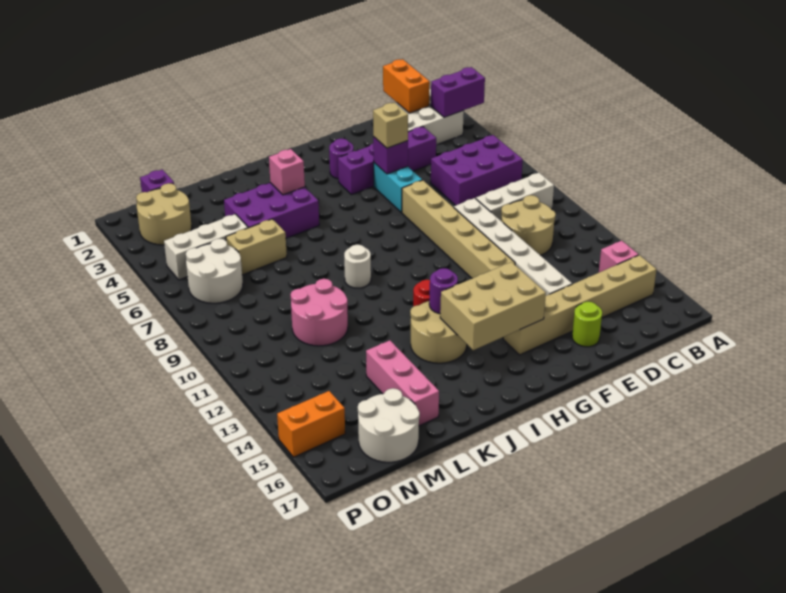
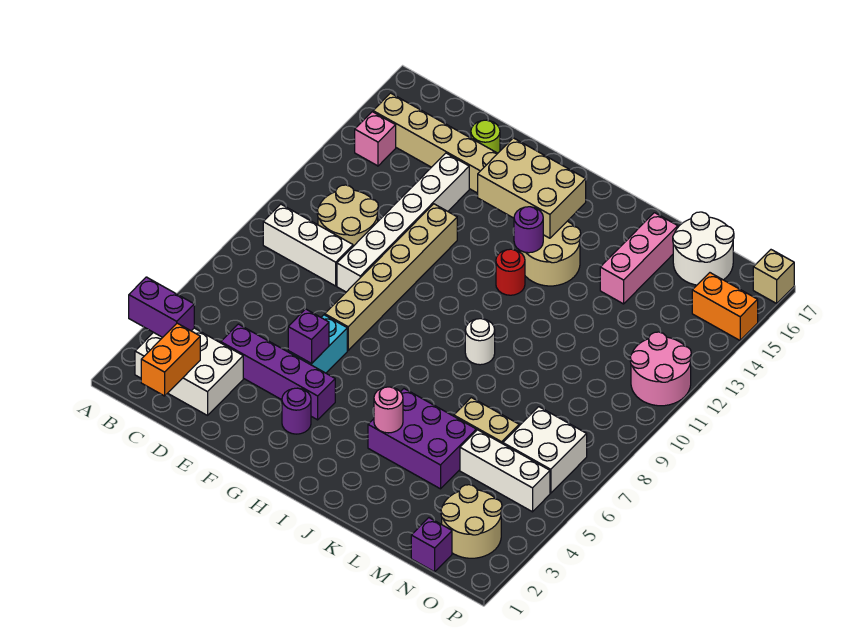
purple brick B6:D7 level 1 -> none
tan brick F5 level 3 -> tan brick P17 level 1
pink brick J4 level 2 -> pink round brick J4 level 2
pink round brick L10:M11 level 1 -> pink round brick O11:P12 level 1
white round brick N6:O7 level 1 -> white brick N6:O7 level 1

